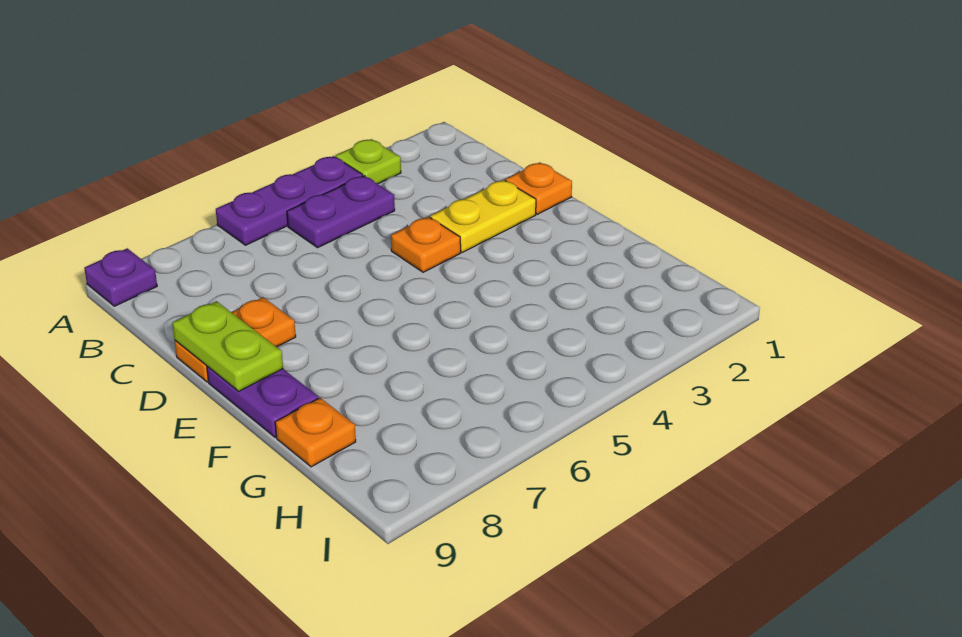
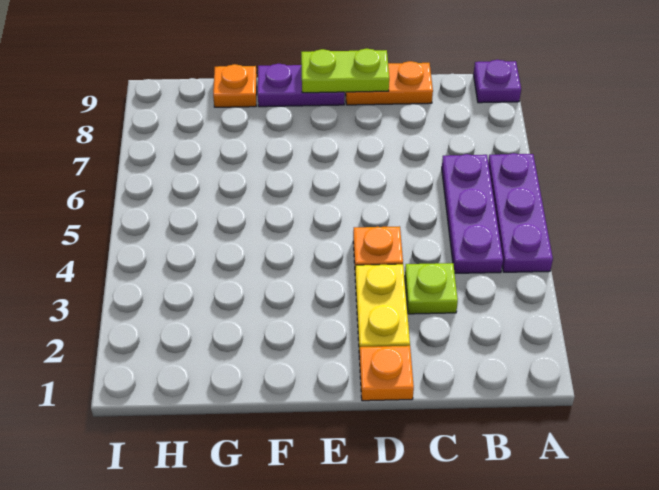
lime plate A3 level 1 -> lime plate C3 level 1
purple plate B4:B5 level 1 -> purple plate B4:B6 level 1
orange plate D8:D9 level 1 -> orange plate C9:D9 level 1

